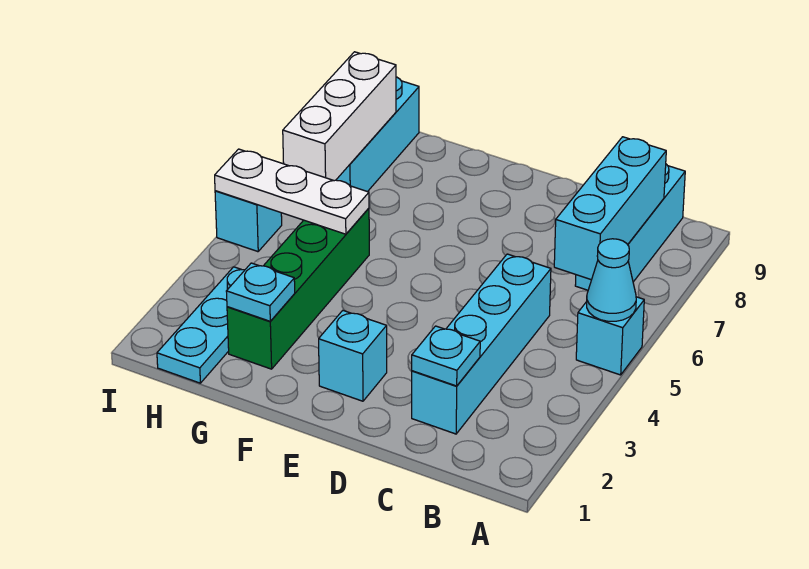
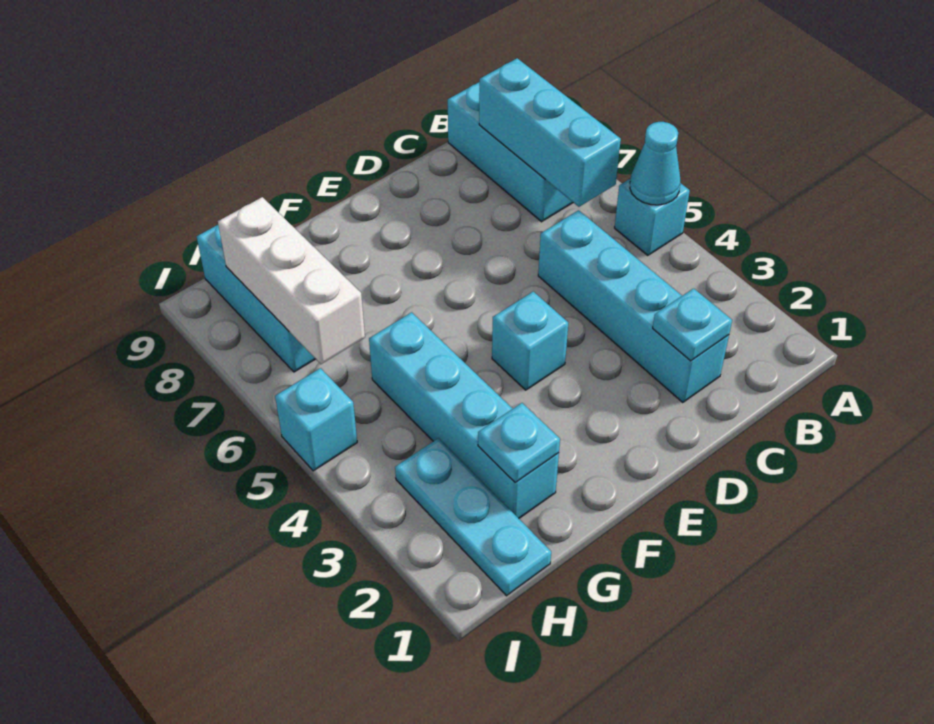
cyan brick E2 level 1 -> cyan brick E4 level 1
green brick G2:G5 level 1 -> cyan brick G2:G5 level 1
white plate G5:I5 level 2 -> none

